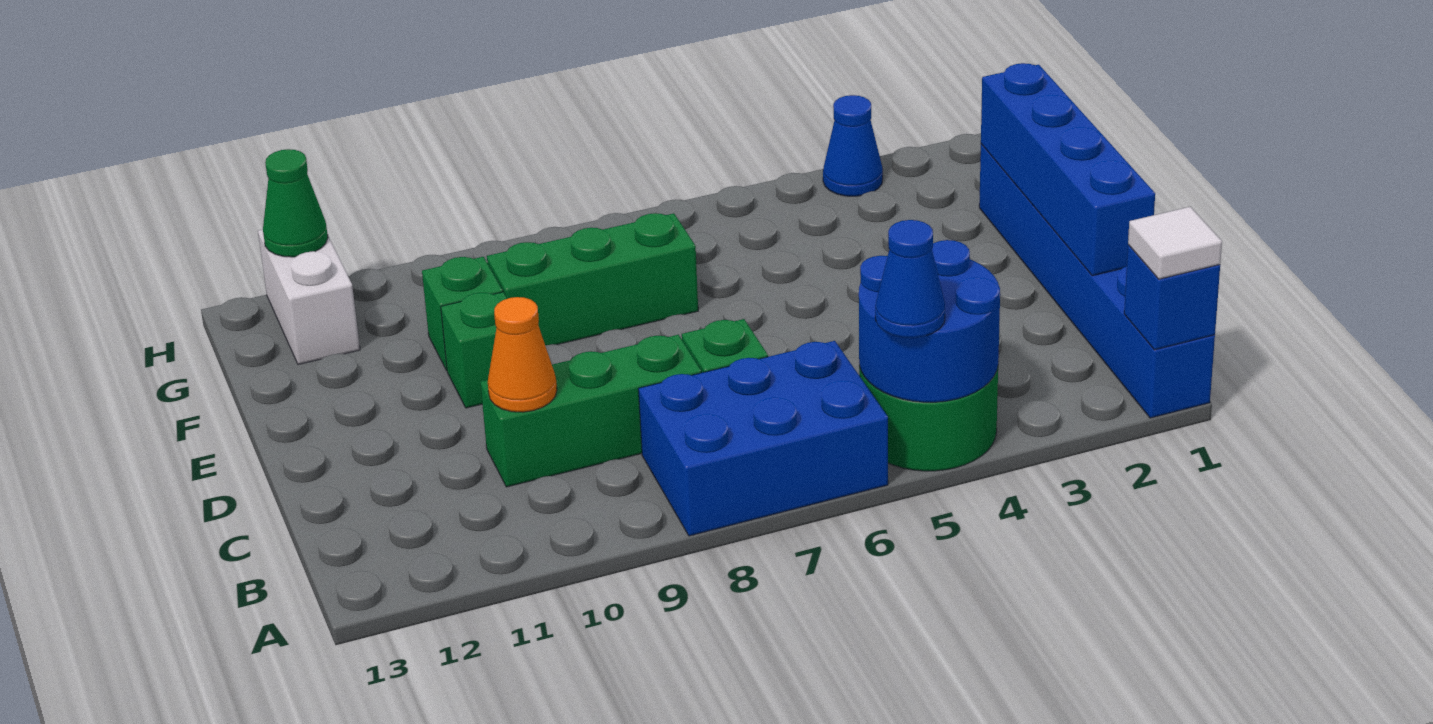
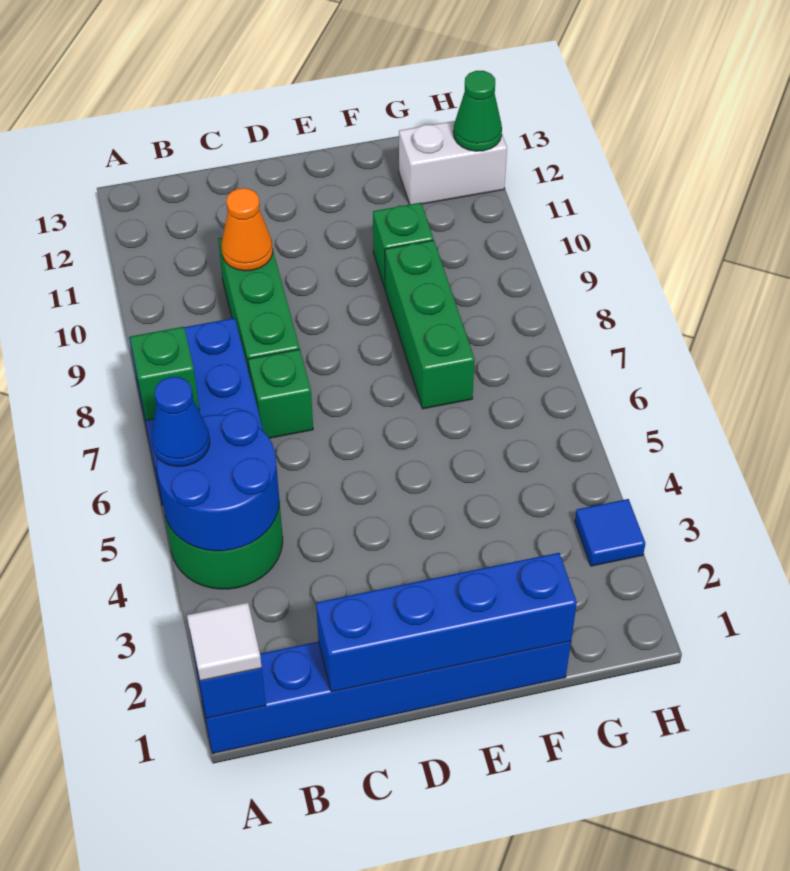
green brick E10 level 1 -> green brick A7 level 2
blue cone H3 level 1 -> blue tile H3 level 1

